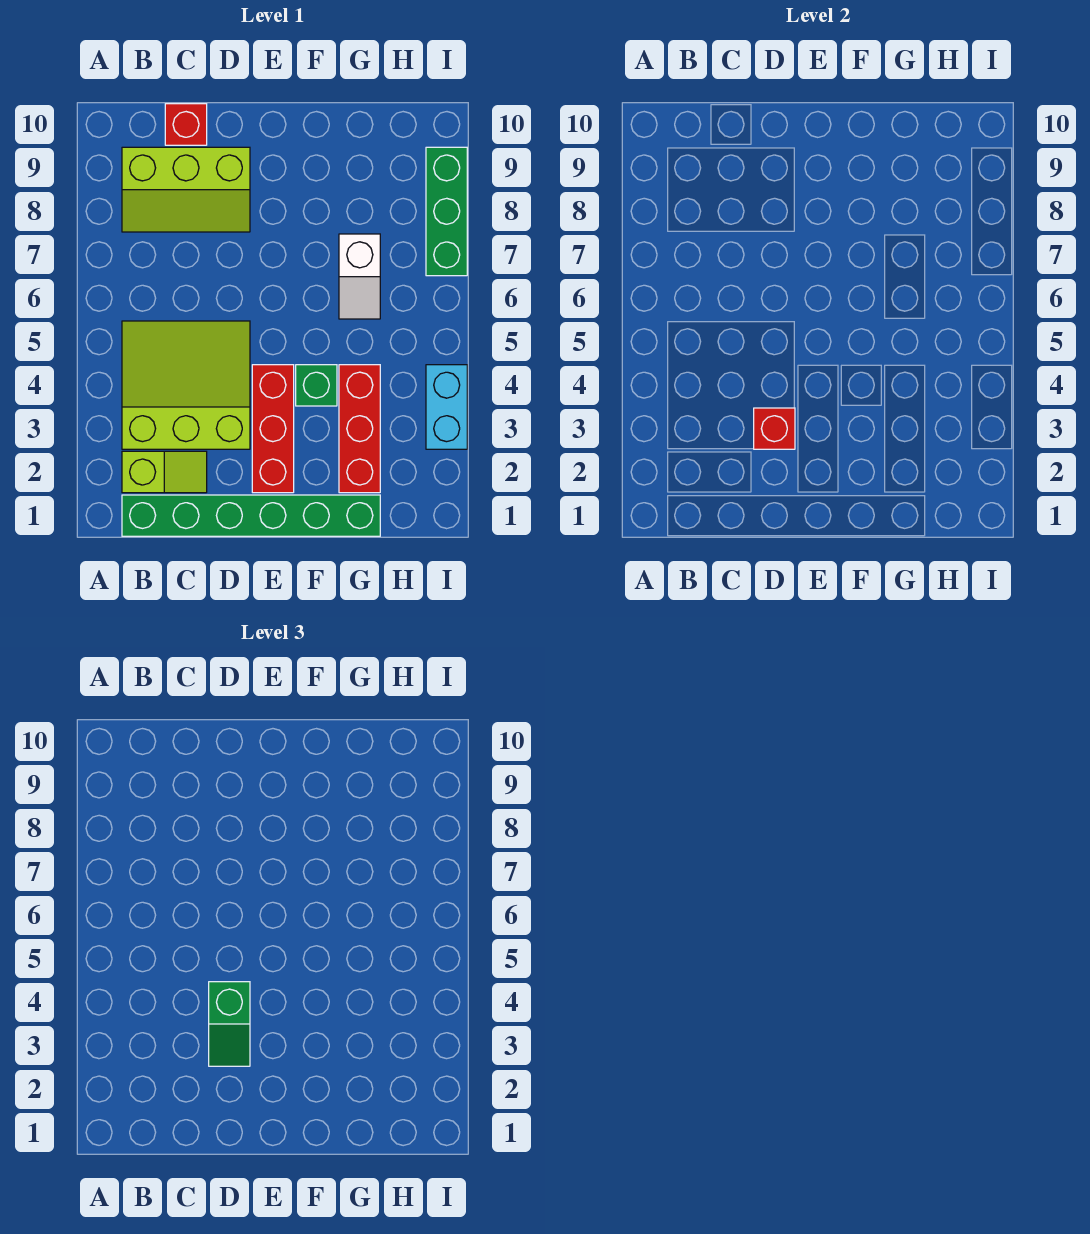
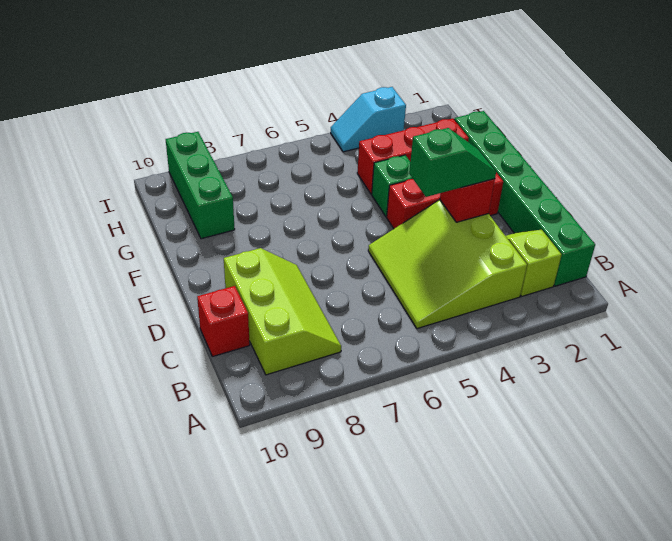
white slope G6:G7 level 1 top 7 -> none
cyan brick I3:I4 level 1 -> cyan slope I3:I4 level 1 top 3
green brick I7:I9 level 1 -> green brick G9:I9 level 1

